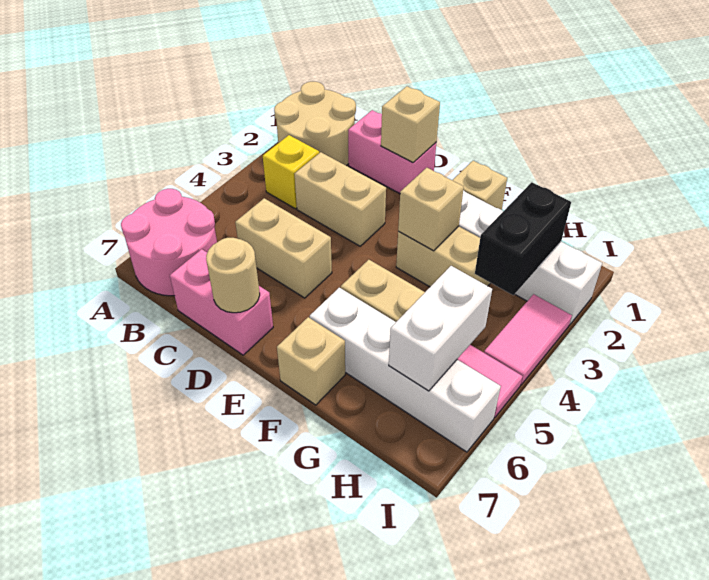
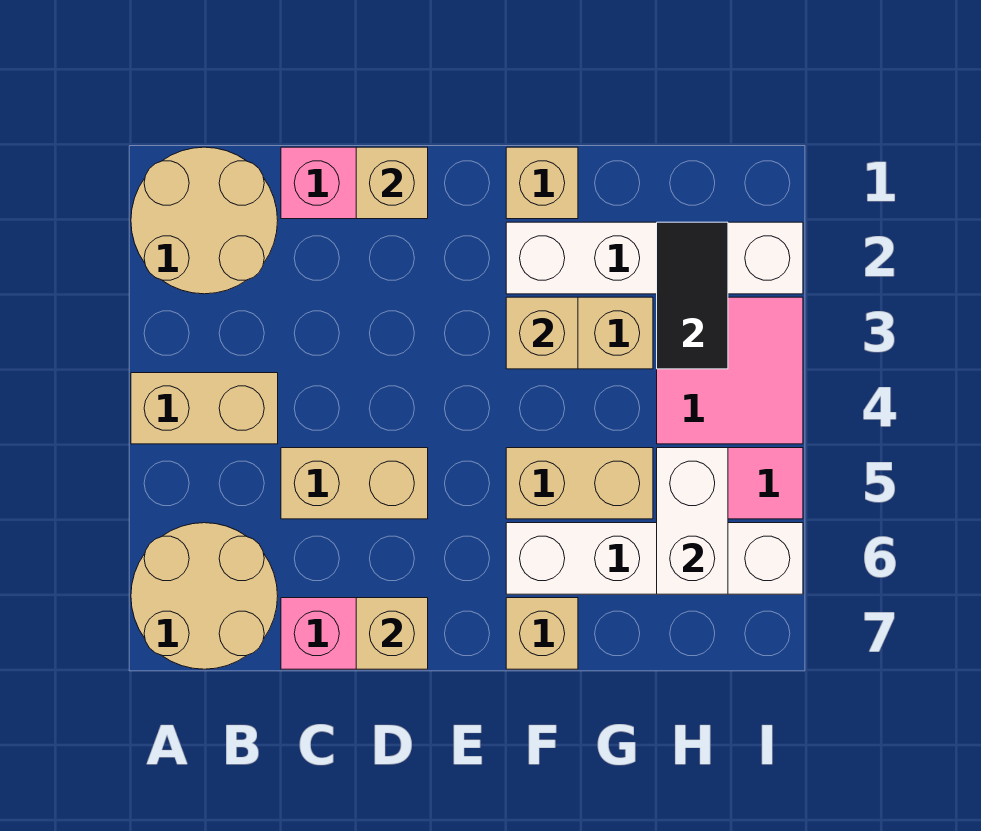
pink round brick A6:B7 level 1 -> tan round brick A6:B7 level 1
yellow brick B3 level 1 -> none
tan brick C3:D3 level 1 -> tan brick A4:B4 level 1
tan round brick D7 level 2 -> tan brick D7 level 2
black brick H2:H3 level 2 -> black tile H2:H3 level 2
pink tile I3:I4 level 1 -> pink tile H3:I4 level 1

